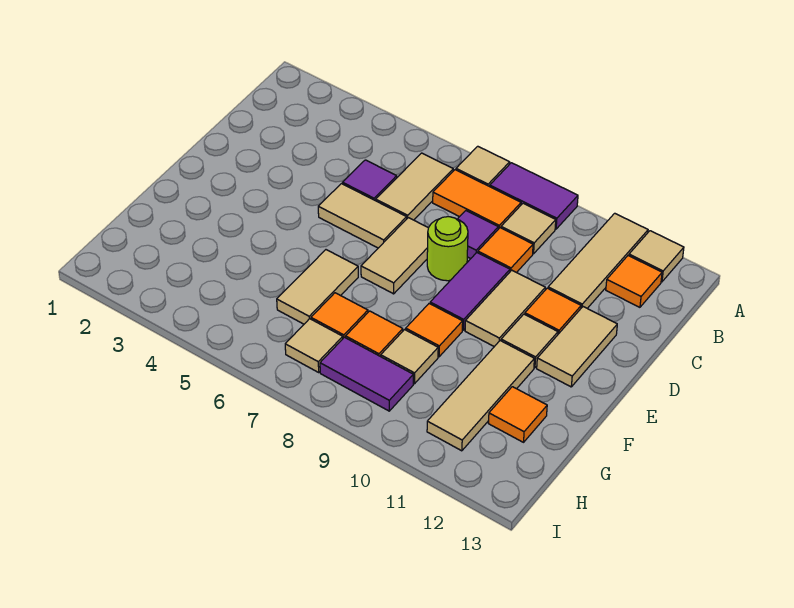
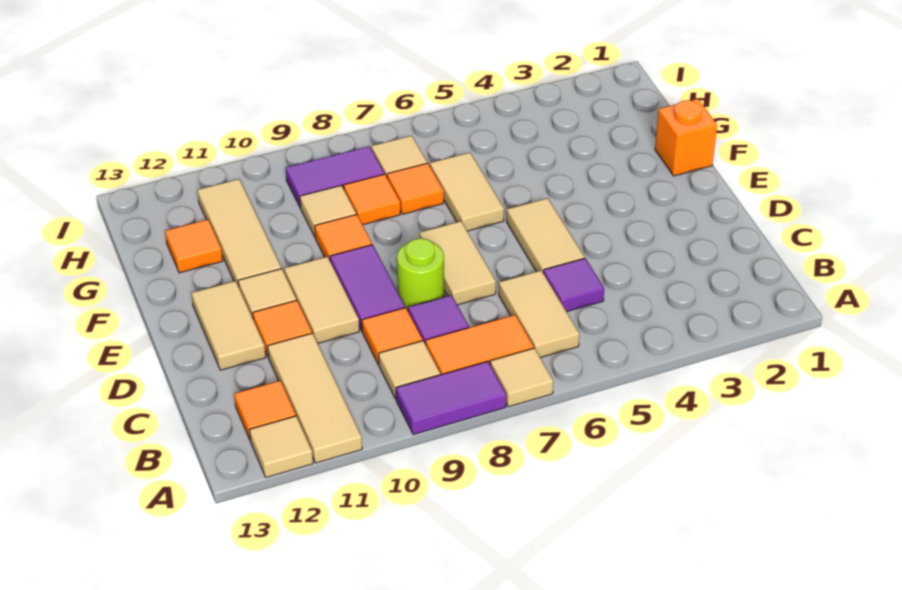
tan tile D5:D6 level 1 -> tan tile D5:E5 level 1
none -> orange brick F1 level 1

